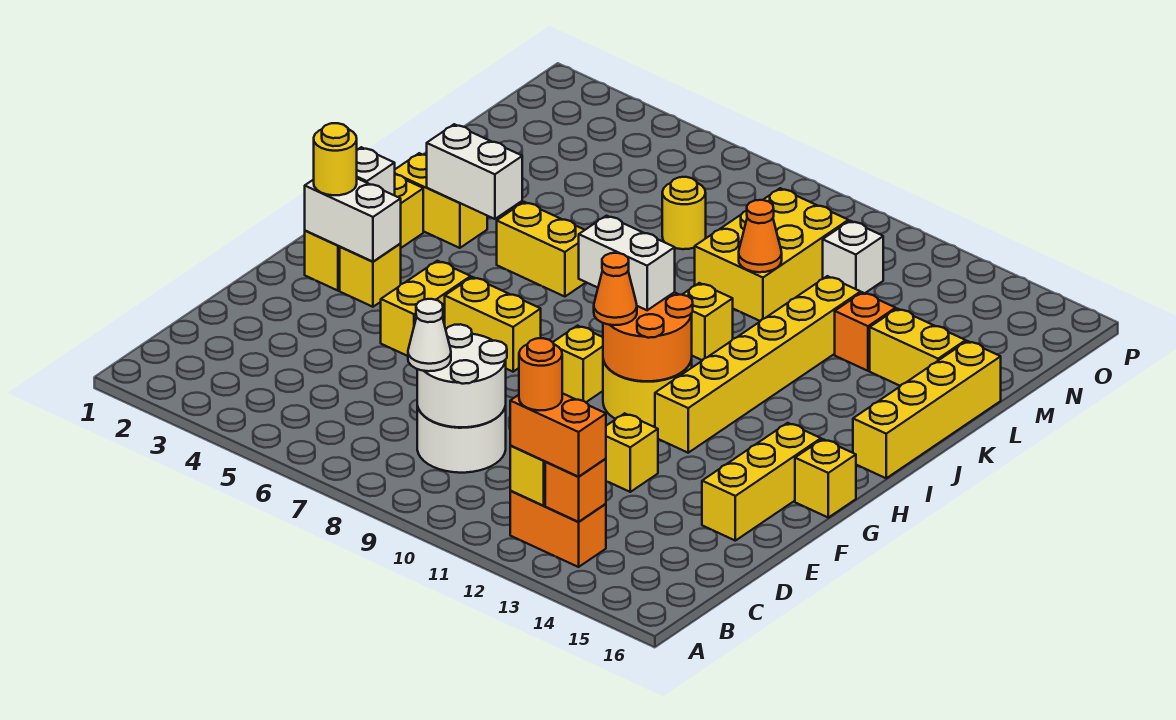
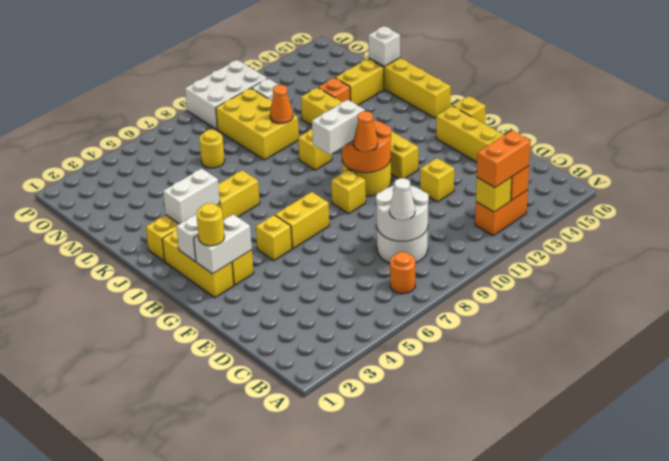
orange round brick B12 level 4 -> orange round brick B7 level 1
yellow brick F5:G5 level 1 -> yellow brick G5 level 1
none -> white brick L16 level 2
none -> white brick O9:P11 level 1

